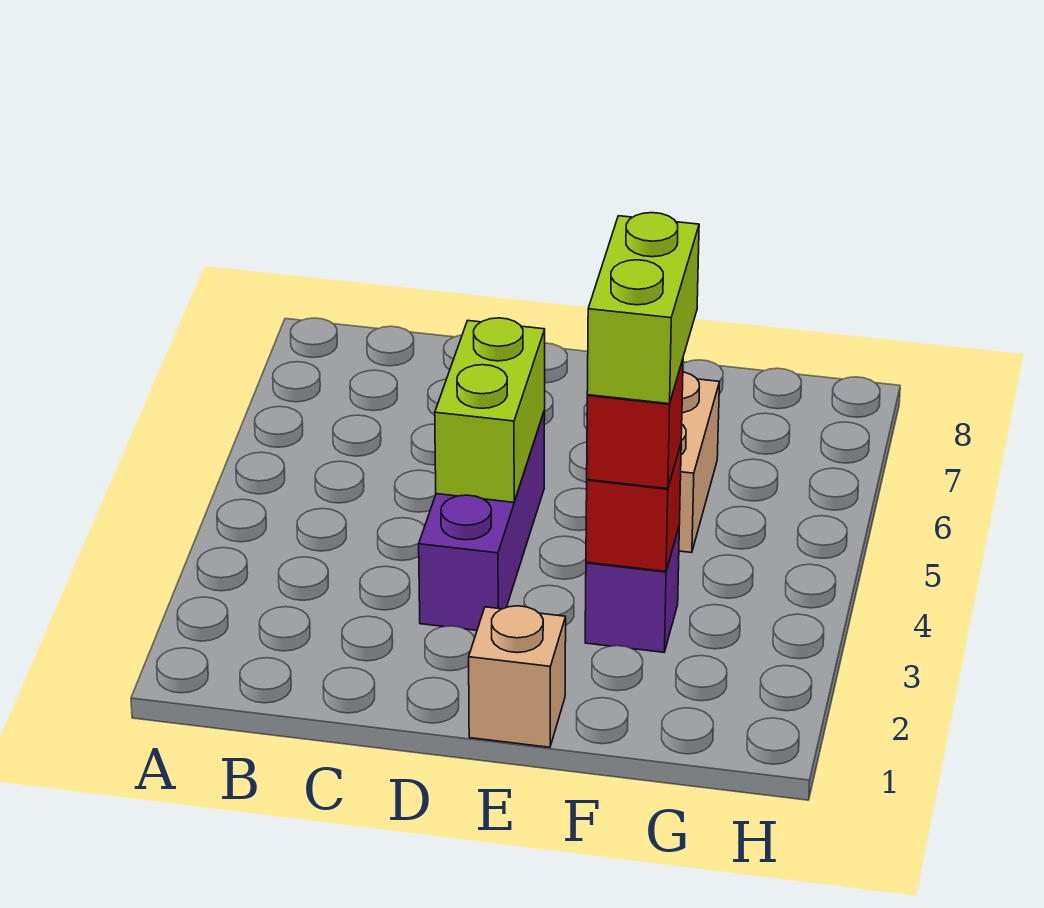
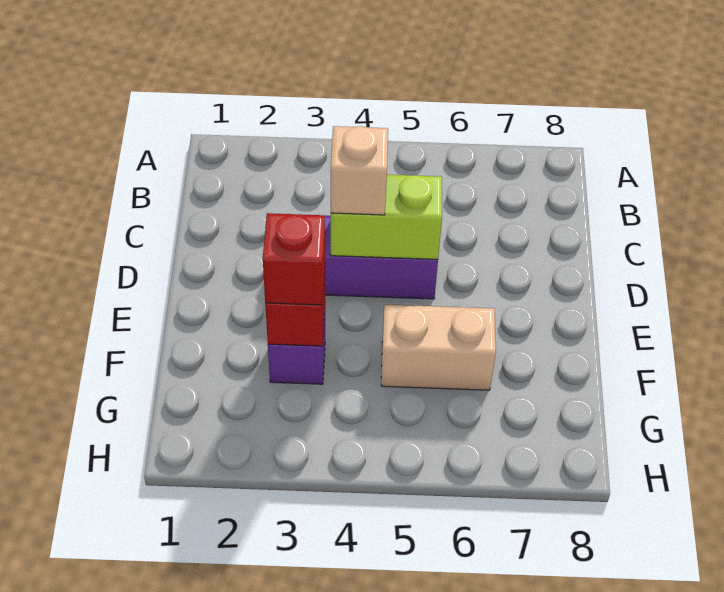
tan brick E1 level 1 -> tan brick D4 level 3
lime brick F3:F4 level 4 -> none

